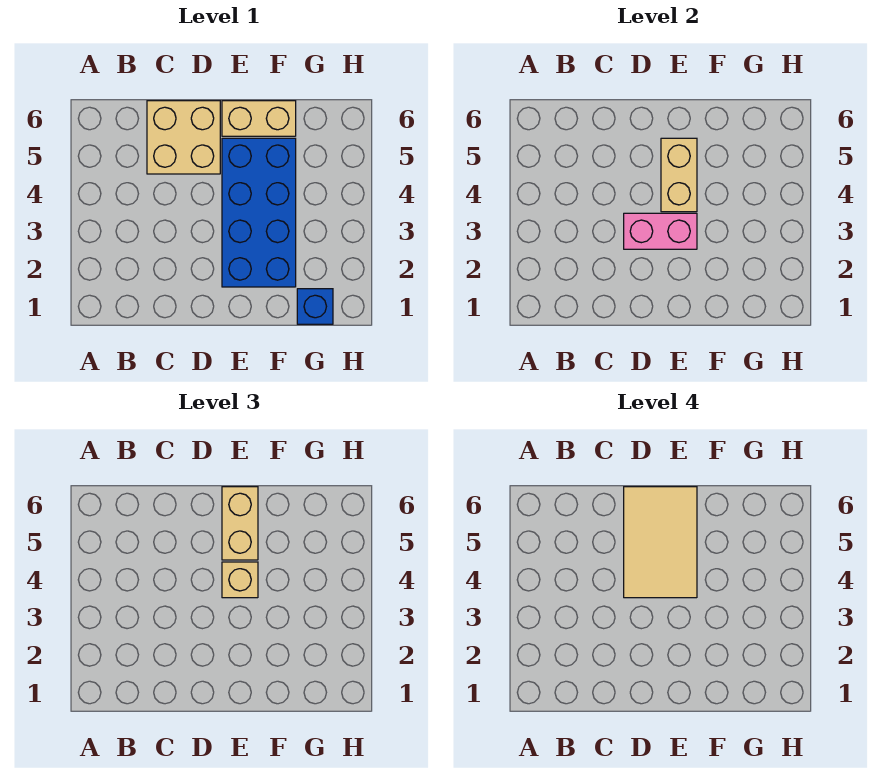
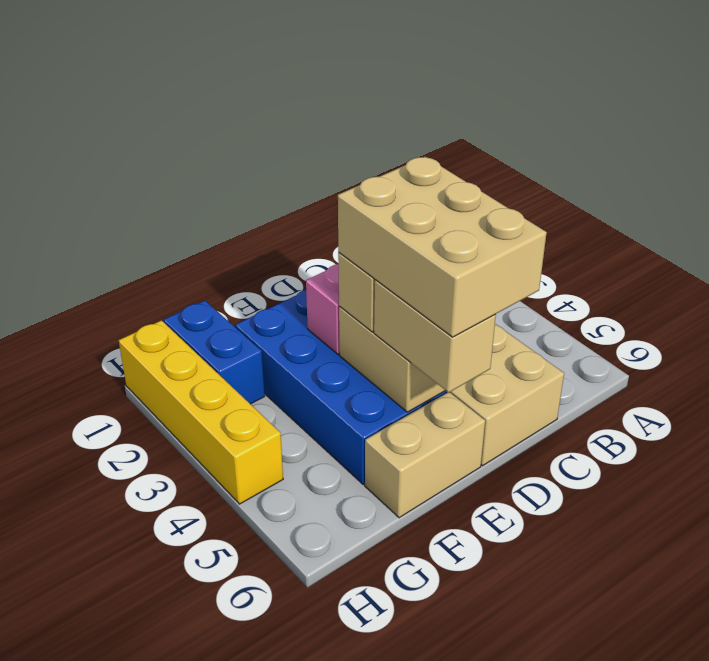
tan tile D4:E6 level 4 -> tan brick D4:E6 level 4
blue brick G1 level 1 -> blue brick G1:G2 level 1
none -> yellow brick H1:H4 level 1

